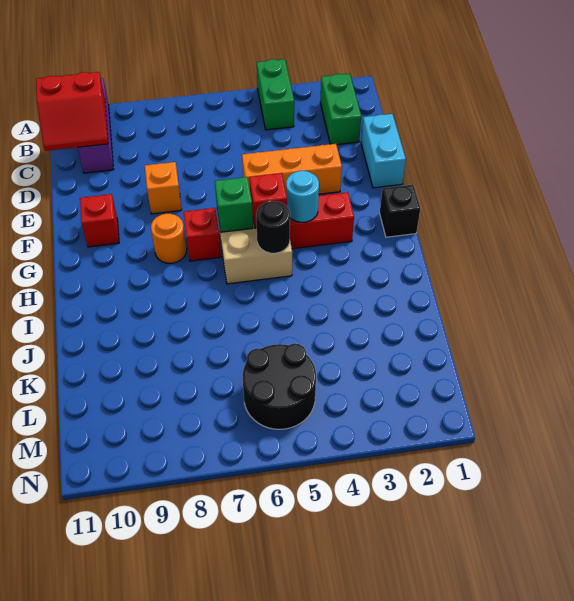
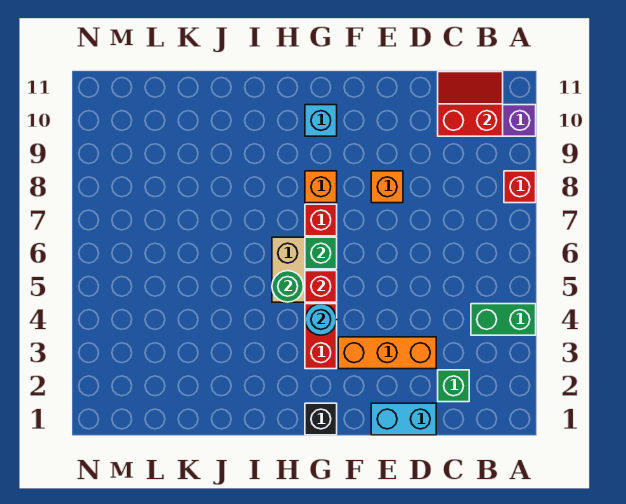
green brick B2:C2 level 1 -> green brick C2 level 1
red slope B10:C11 level 2 top B -> red slope B10:C11 level 2 top 10
orange brick E3:E5 level 1 -> orange brick D3:F3 level 1
red brick F10 level 1 -> red brick A8 level 1
orange round brick G8 level 1 -> orange brick G8 level 1
none -> cyan brick G10 level 1
black round brick H5 level 2 -> green round brick H5 level 2
black round brick L5:M6 level 1 -> none

